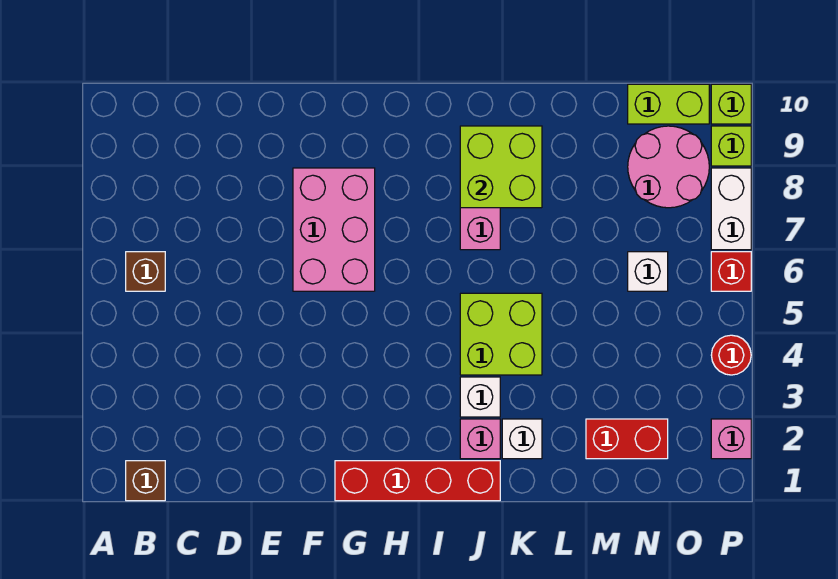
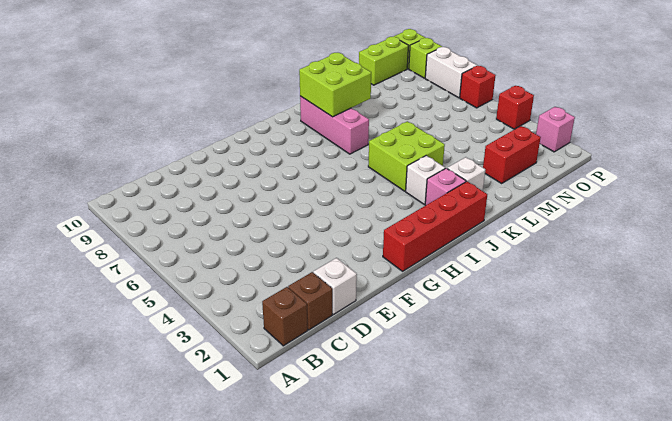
brown brick B6 level 1 -> brown brick C1 level 1
pink brick F6:G8 level 1 -> none
white brick N6 level 1 -> white brick D1 level 1
pink round brick N8:O9 level 1 -> none
red round brick P4 level 1 -> red brick P4 level 1

